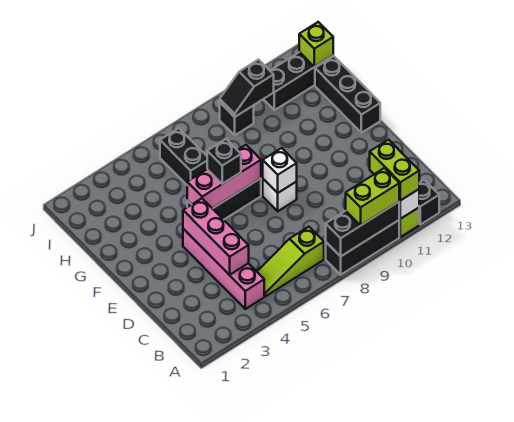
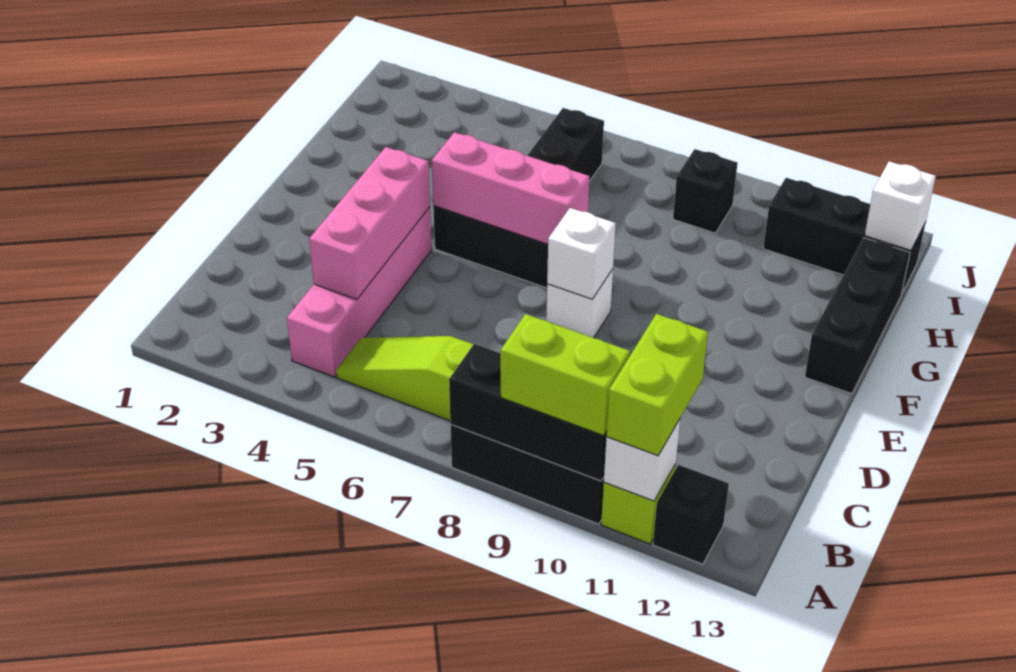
black brick F6 level 3 -> none
black slope I9:I10 level 2 top 10 -> none
lime brick I13 level 2 -> white brick I13 level 2

